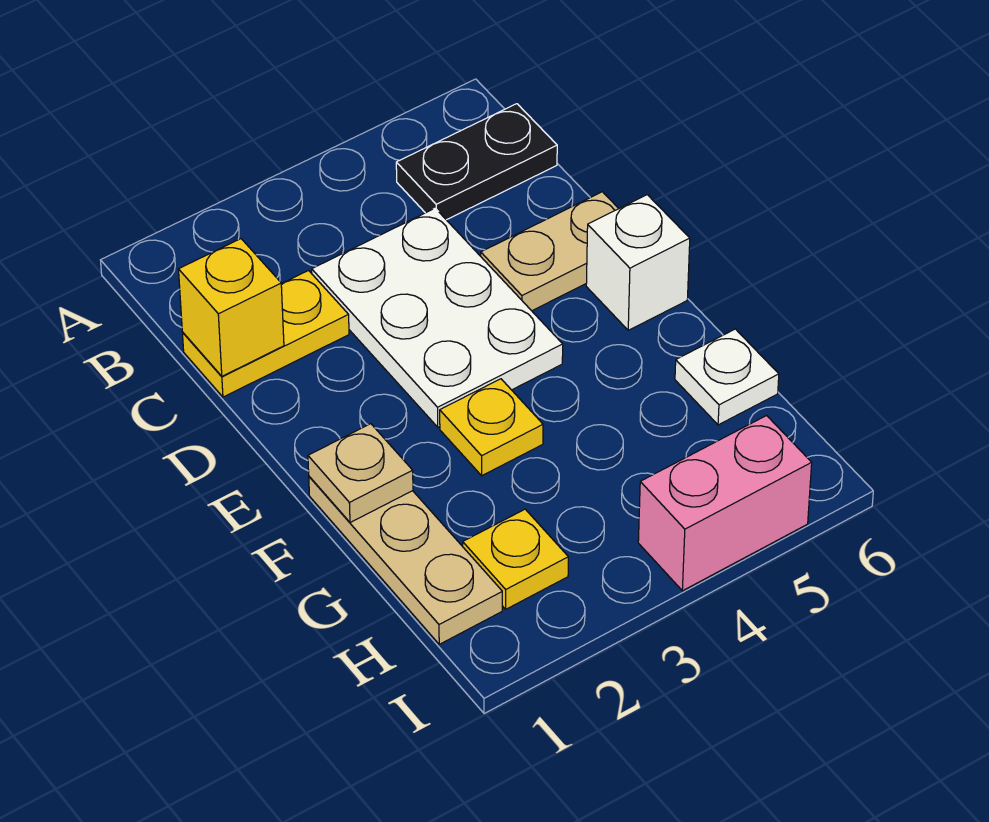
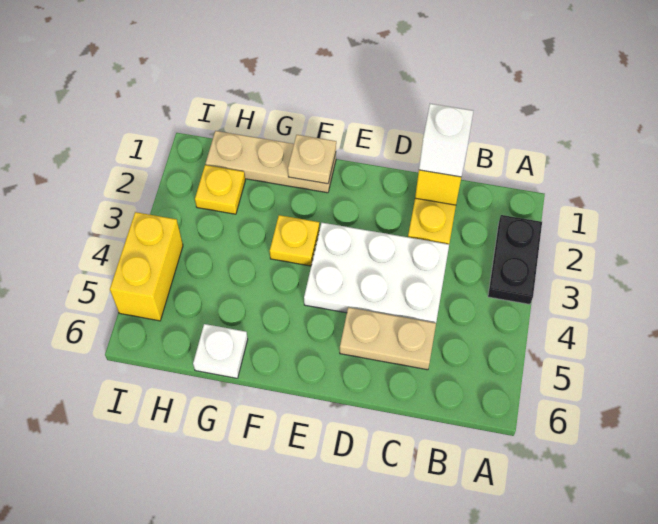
black plate B5:B6 level 1 -> black plate A2:A3 level 1
tan plate D5:D6 level 1 -> tan plate C5:D5 level 1
white brick E6 level 1 -> white brick C1 level 3
pink brick I4:I5 level 1 -> yellow brick I4:I5 level 1

